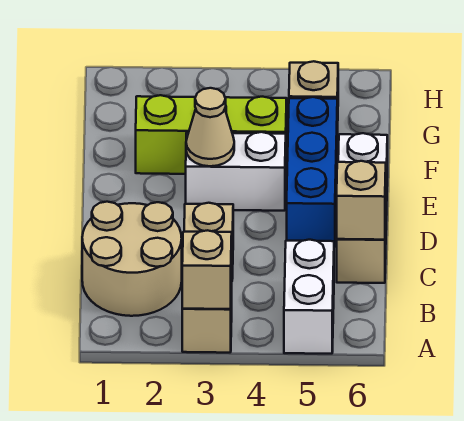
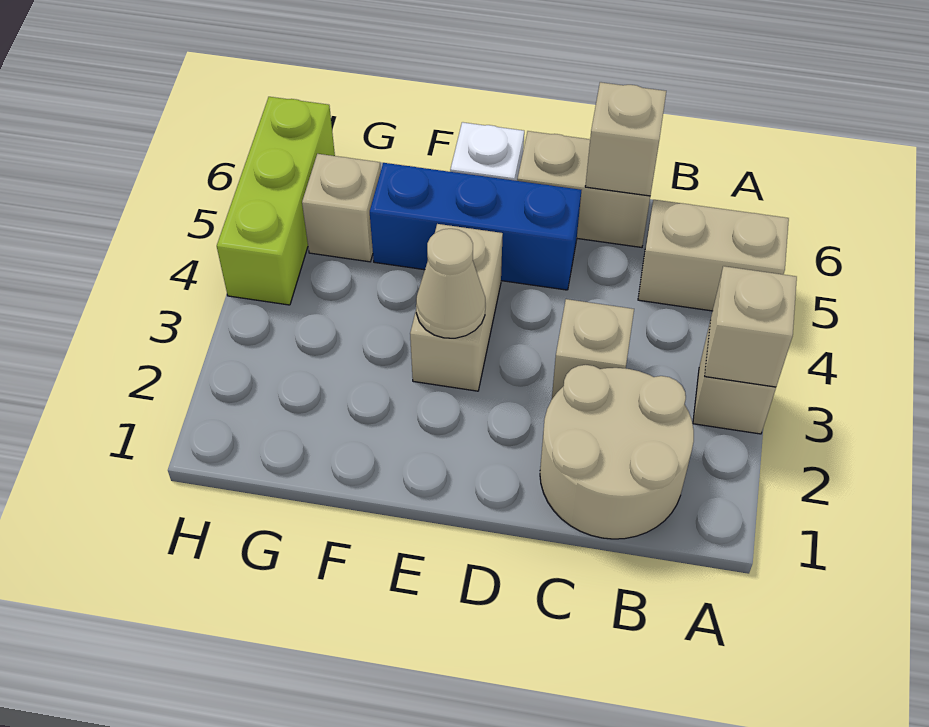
white brick A5:B5 level 1 -> tan brick A5:B5 level 1
white brick E3:E4 level 1 -> tan brick E3:E4 level 1
lime brick F2:F4 level 1 -> lime brick H4:H6 level 1

